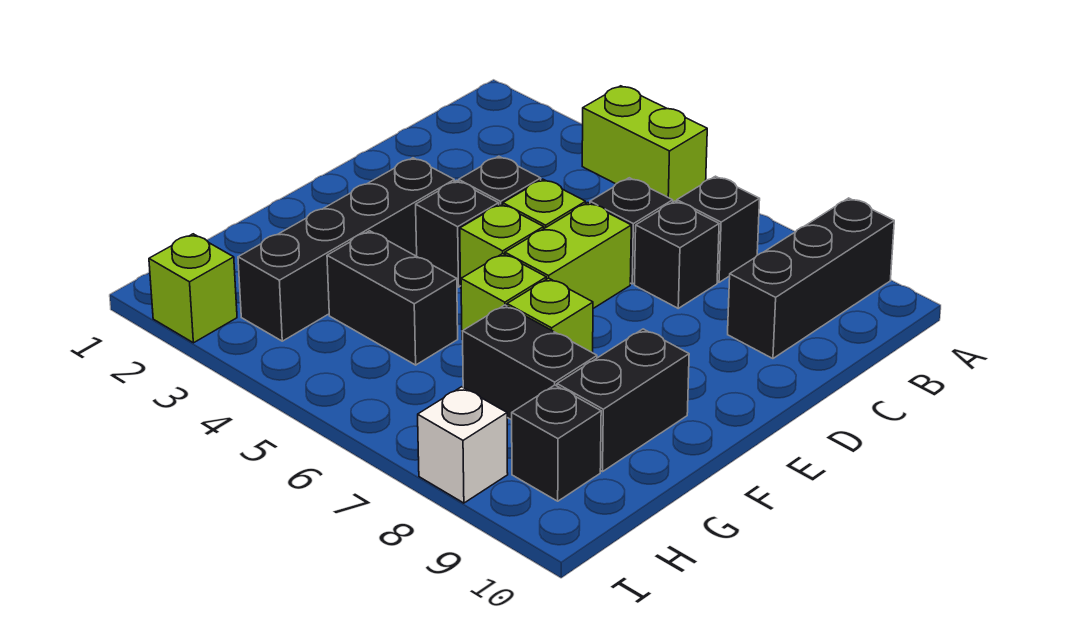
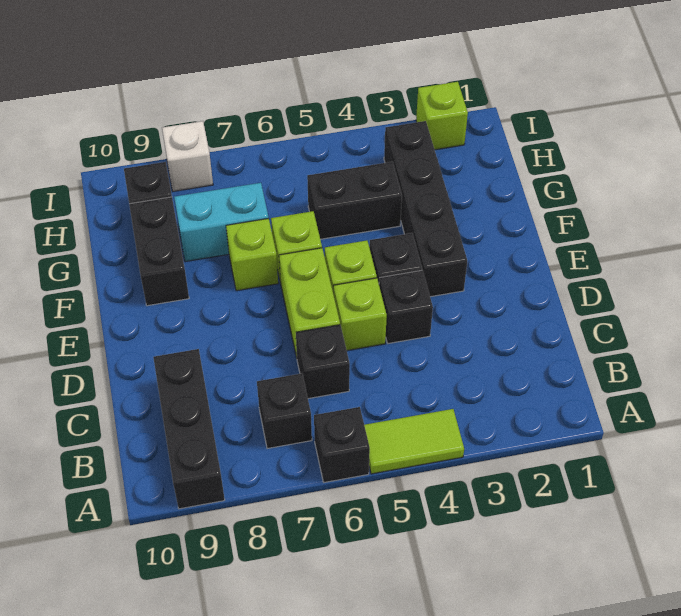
lime brick A4:A5 level 1 -> lime tile A4:A5 level 1
black brick C7 level 1 -> black brick A6 level 1
black brick G7:G8 level 1 -> cyan brick G7:G8 level 1

